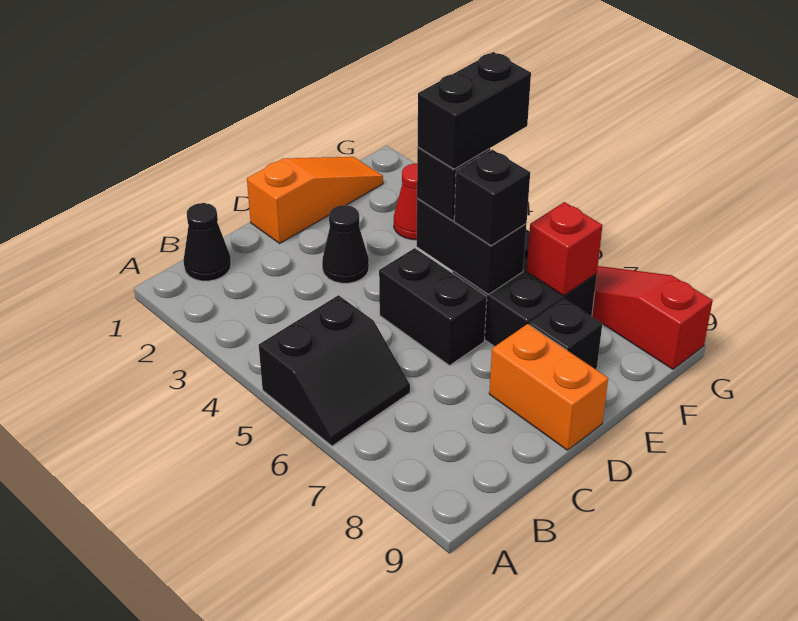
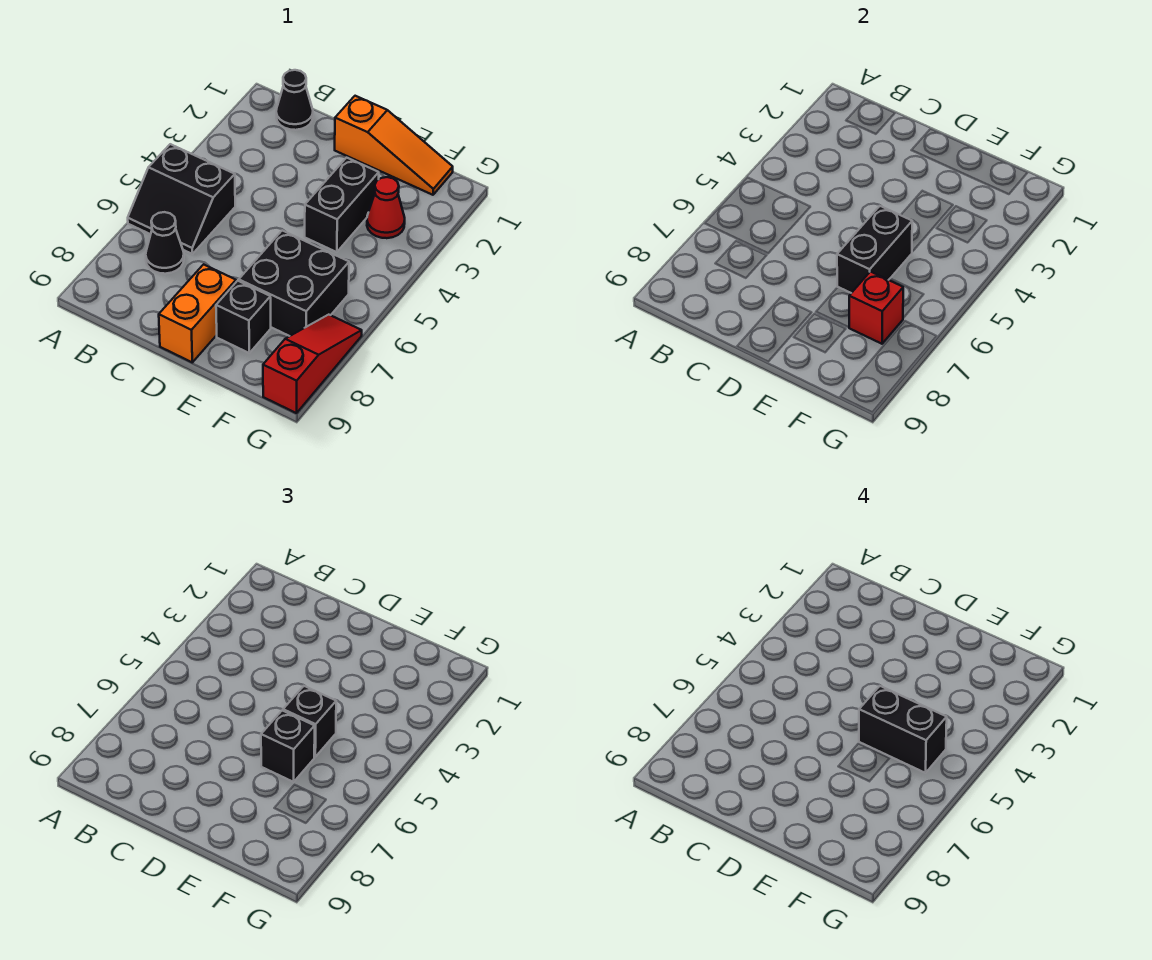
black cone D3 level 1 -> black cone B7 level 1
black brick D5:D6 level 1 -> black brick E3:E4 level 1

